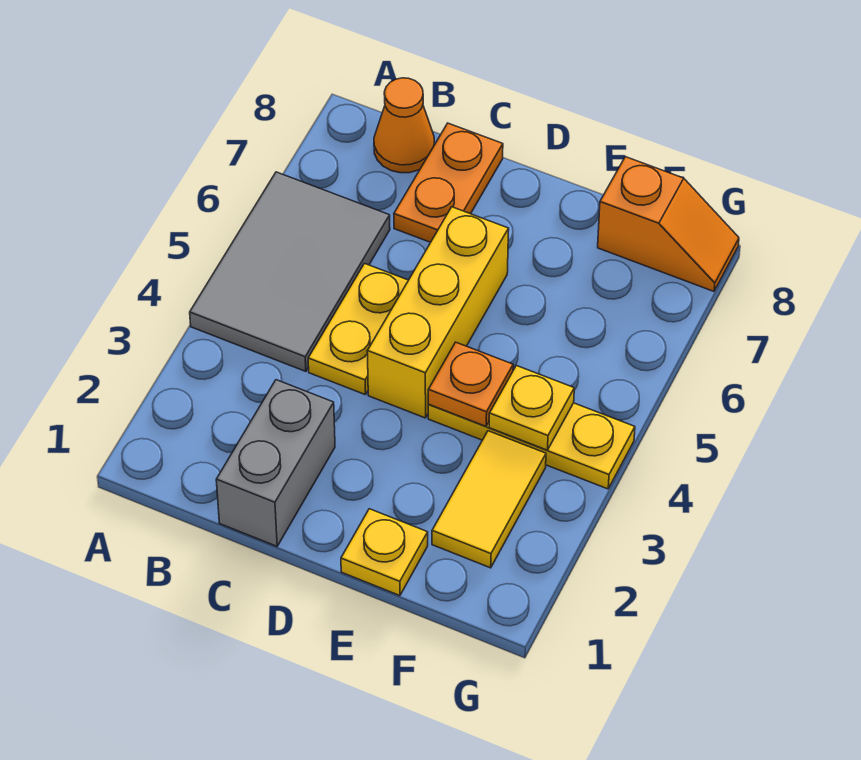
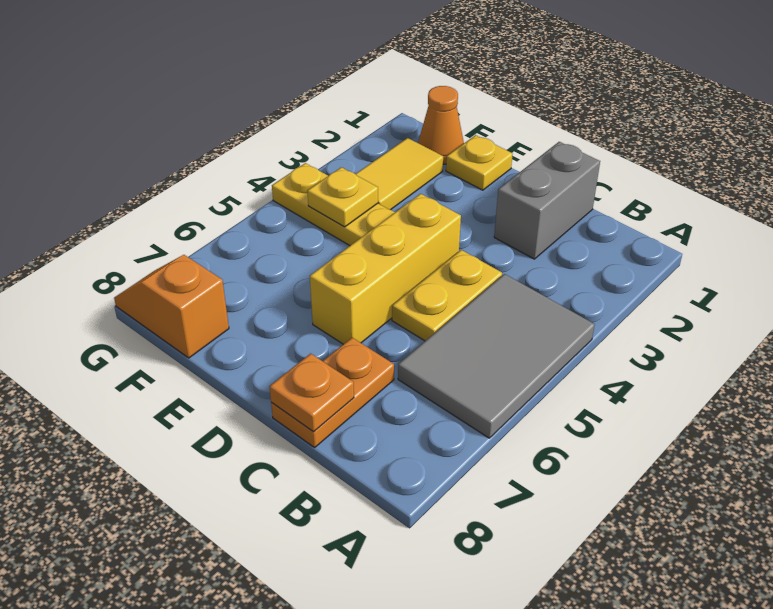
orange cone B8 level 1 -> orange cone F1 level 1
orange plate E4 level 2 -> orange plate C8 level 2

